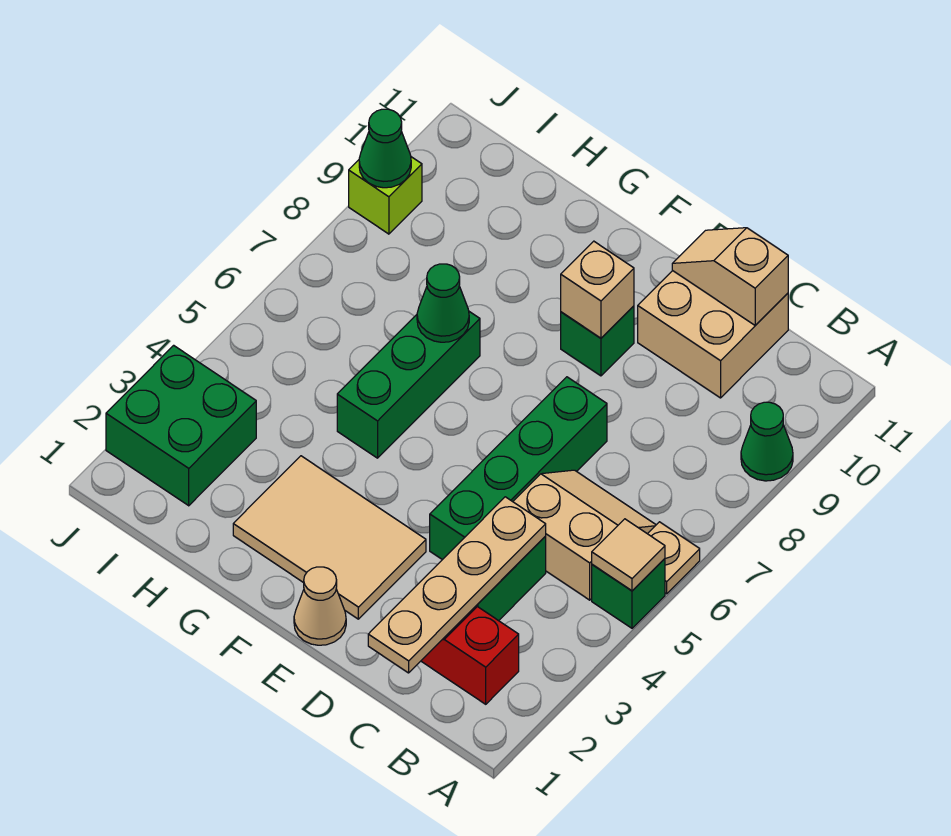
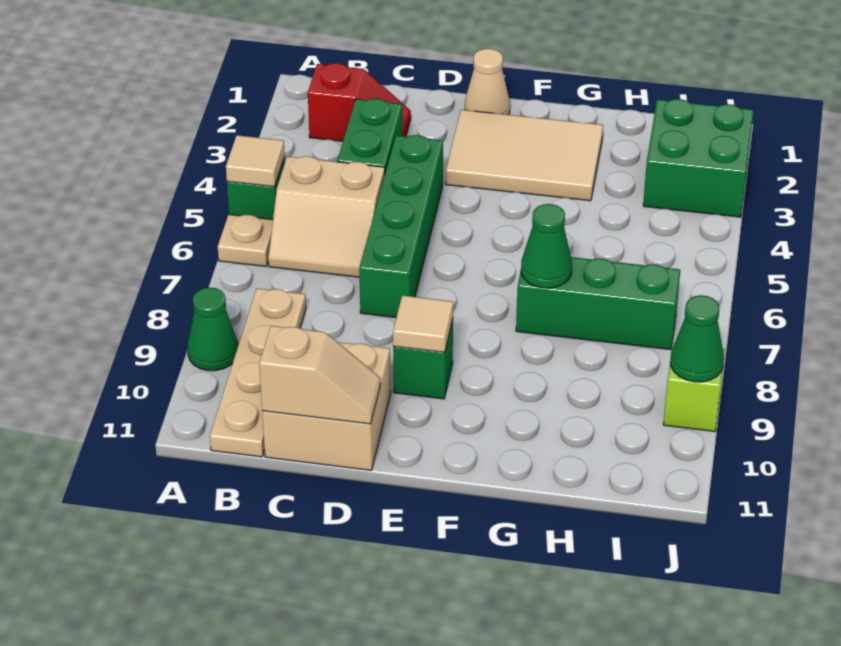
tan plate C1:C4 level 2 -> tan plate B8:B11 level 1
tan brick E9 level 2 -> tan tile E9 level 2
green brick G5:G7 level 1 -> green brick G7:I7 level 1

